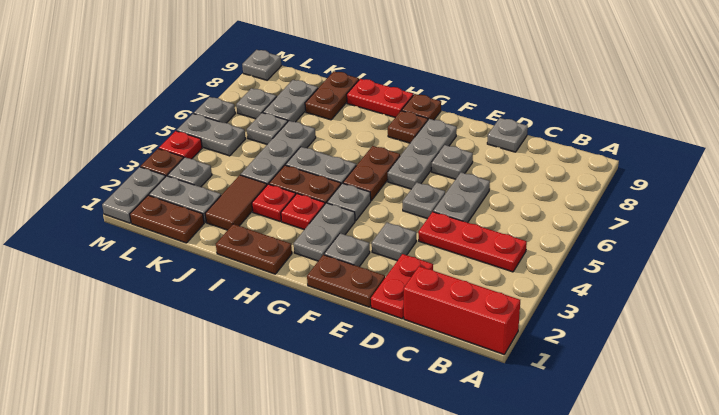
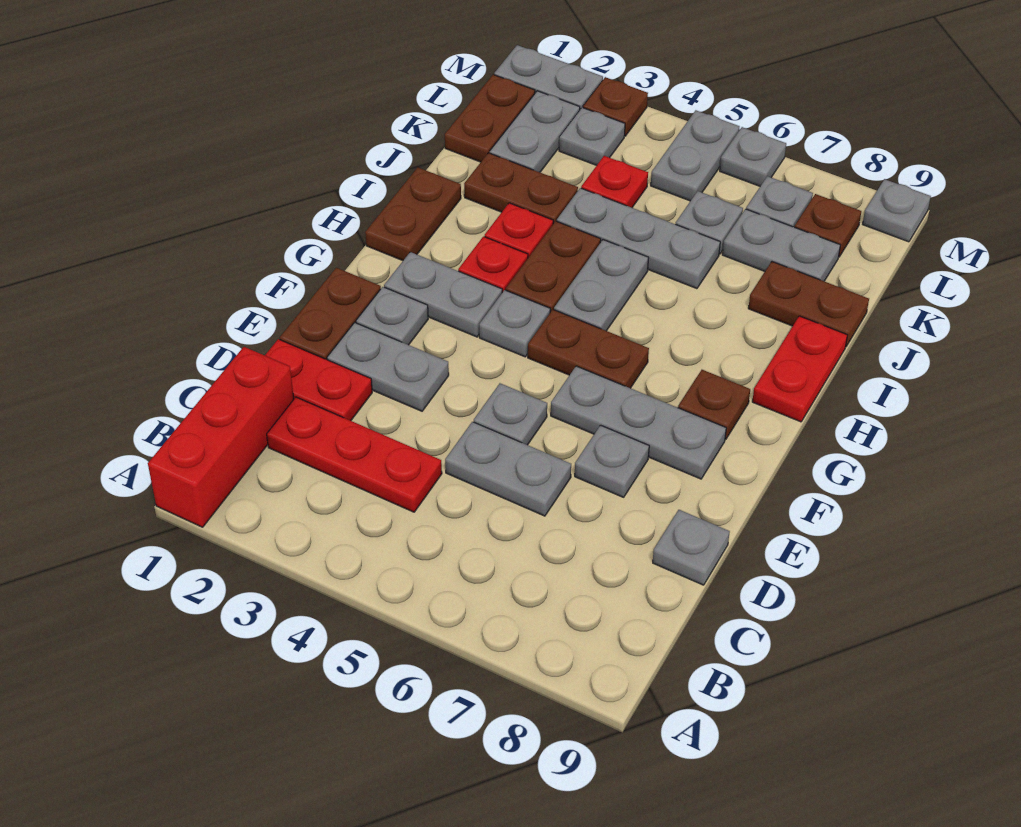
red plate B4:D4 level 1 -> red plate C2:C4 level 1
grey plate E3 level 1 -> grey plate E2:E3 level 1
brown plate G9 level 1 -> brown plate L8 level 1
brown tile J2:J3 level 1 -> brown plate J2:J3 level 1
red plate M4 level 1 -> red plate K4 level 1

